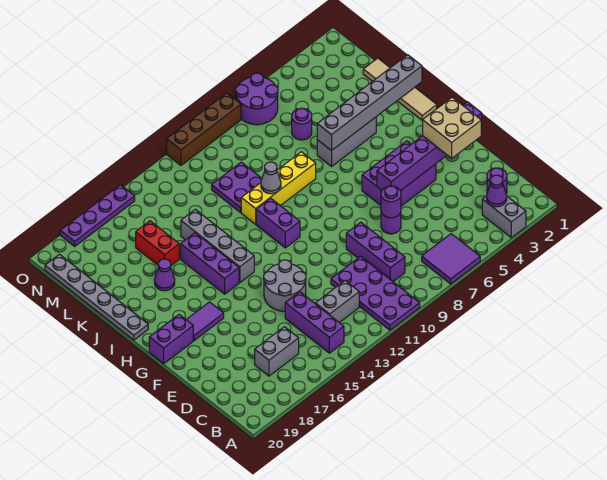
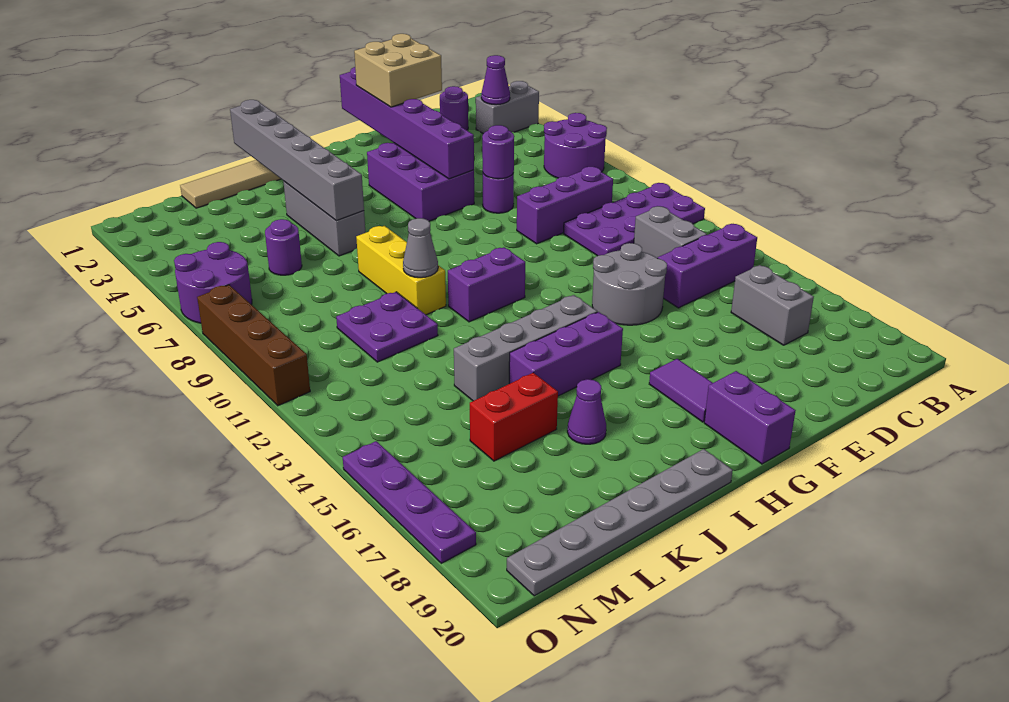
purple tile A6:B7 level 1 -> purple round brick A6:B7 level 1
yellow brick J8:J11 level 1 -> yellow brick J8:J10 level 1

